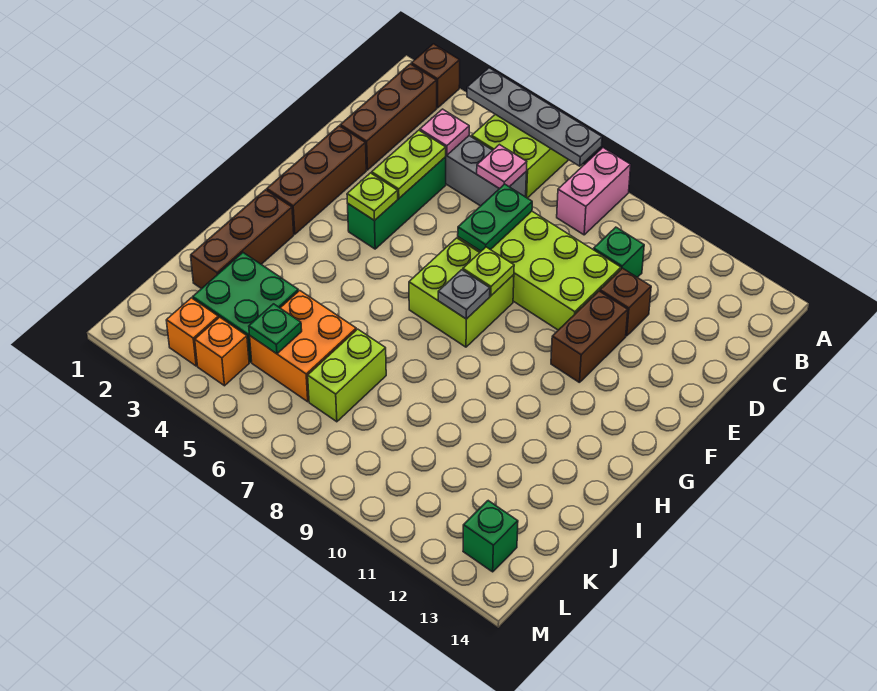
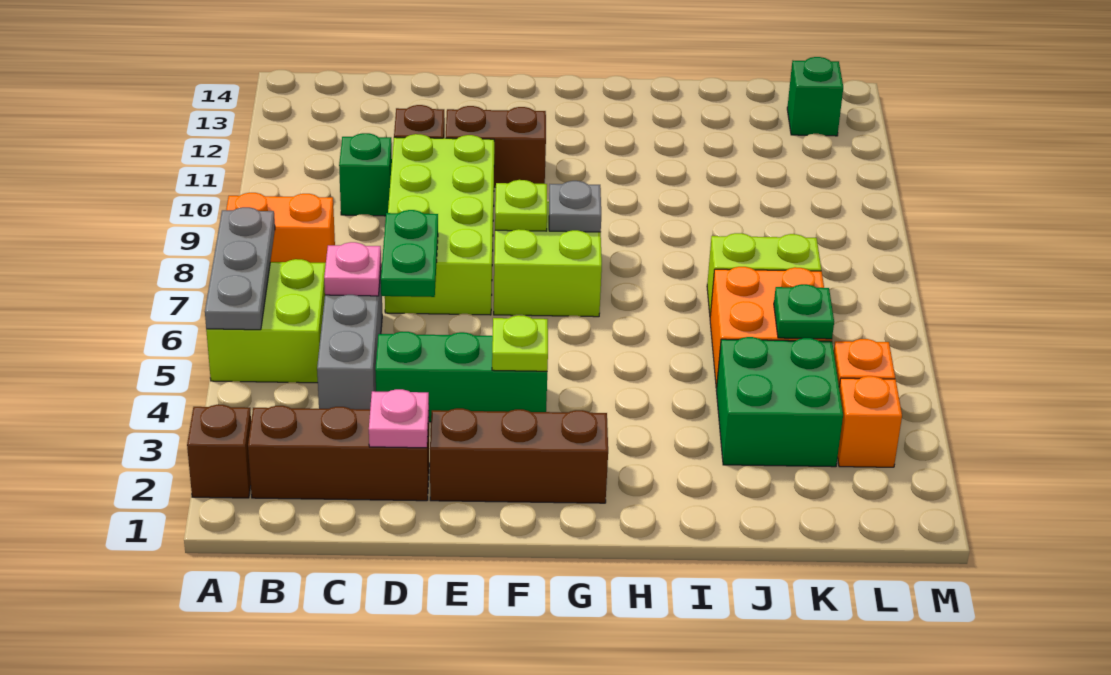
grey plate A4:A7 level 2 -> grey plate A5:A7 level 2
pink brick A8:B8 level 1 -> orange brick A8:B8 level 1
pink plate C4 level 2 -> pink plate D2 level 2
lime plate D4:E4 level 2 -> none
green plate D7:E7 level 2 -> green plate D6:D7 level 2
brown brick H2:J2 level 1 -> none

